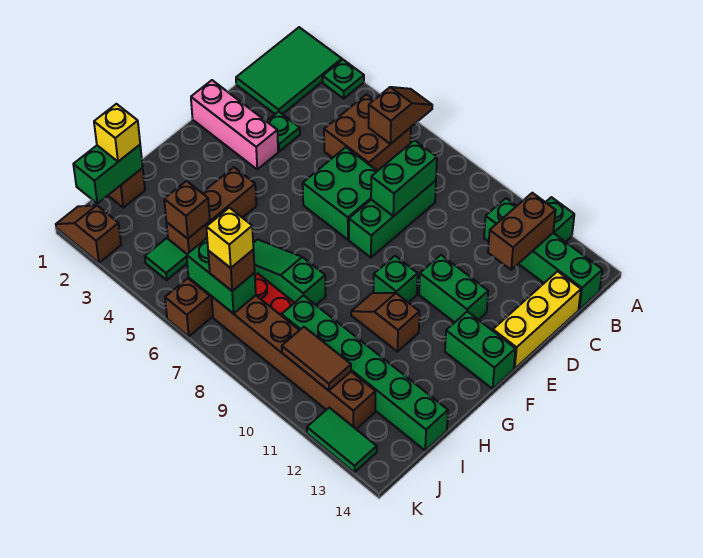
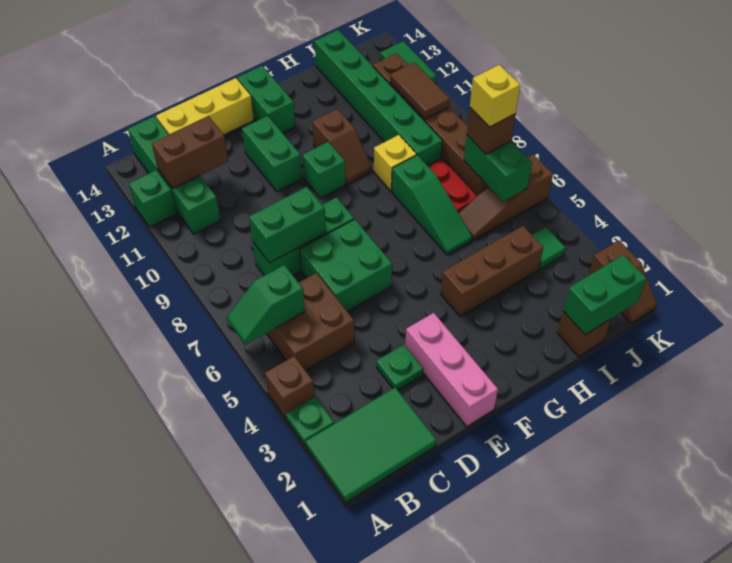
brown slope A6:B6 level 2 top B -> green slope A6:B6 level 2 top B
yellow brick I1 level 3 -> yellow brick H9 level 1
brown brick I4 level 2 -> brown brick A4 level 1

